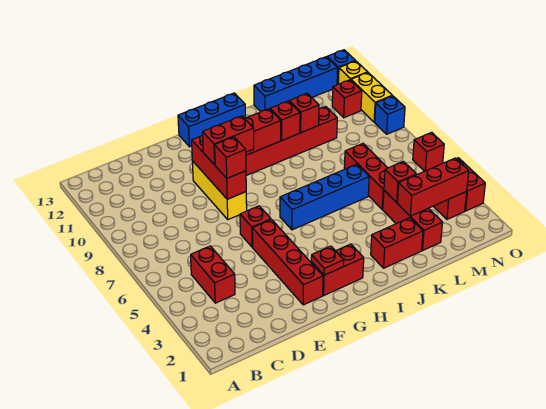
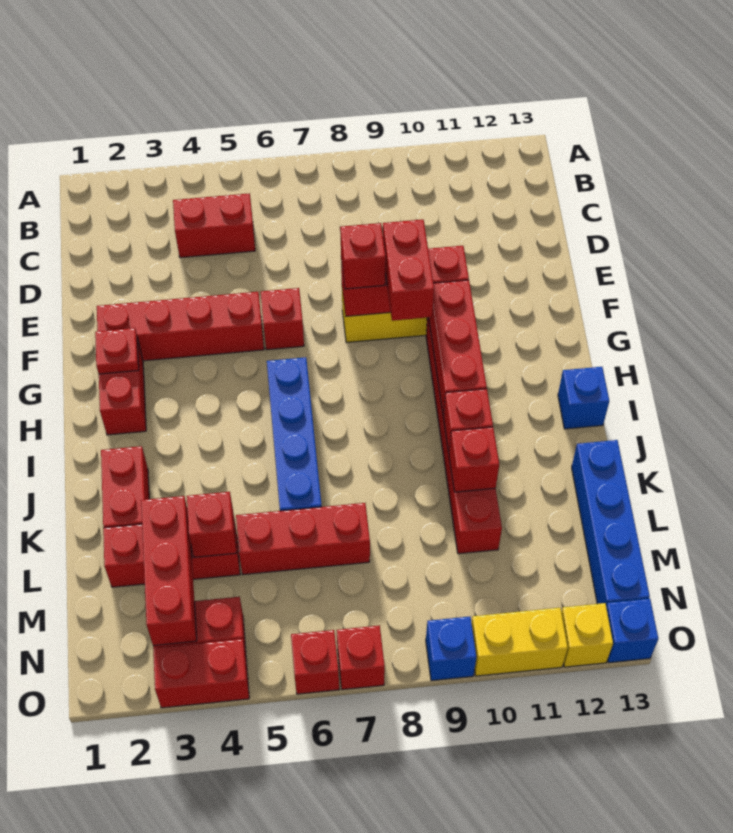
blue brick G13:I13 level 1 -> blue brick I13 level 1
red brick N11 level 1 -> red brick O7 level 1

